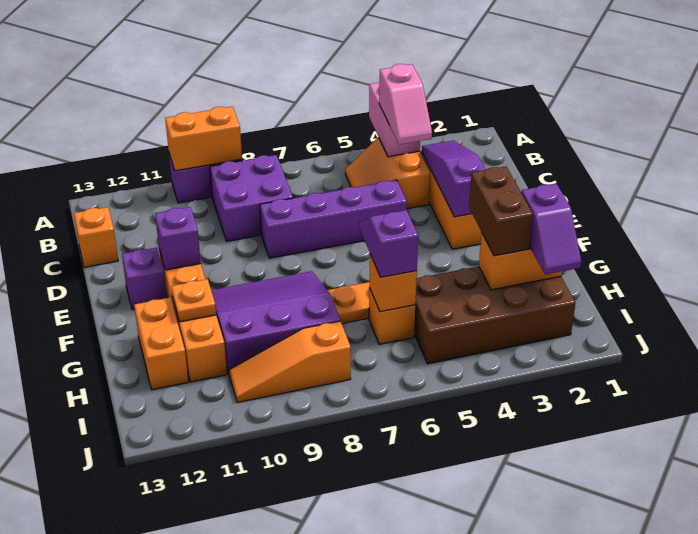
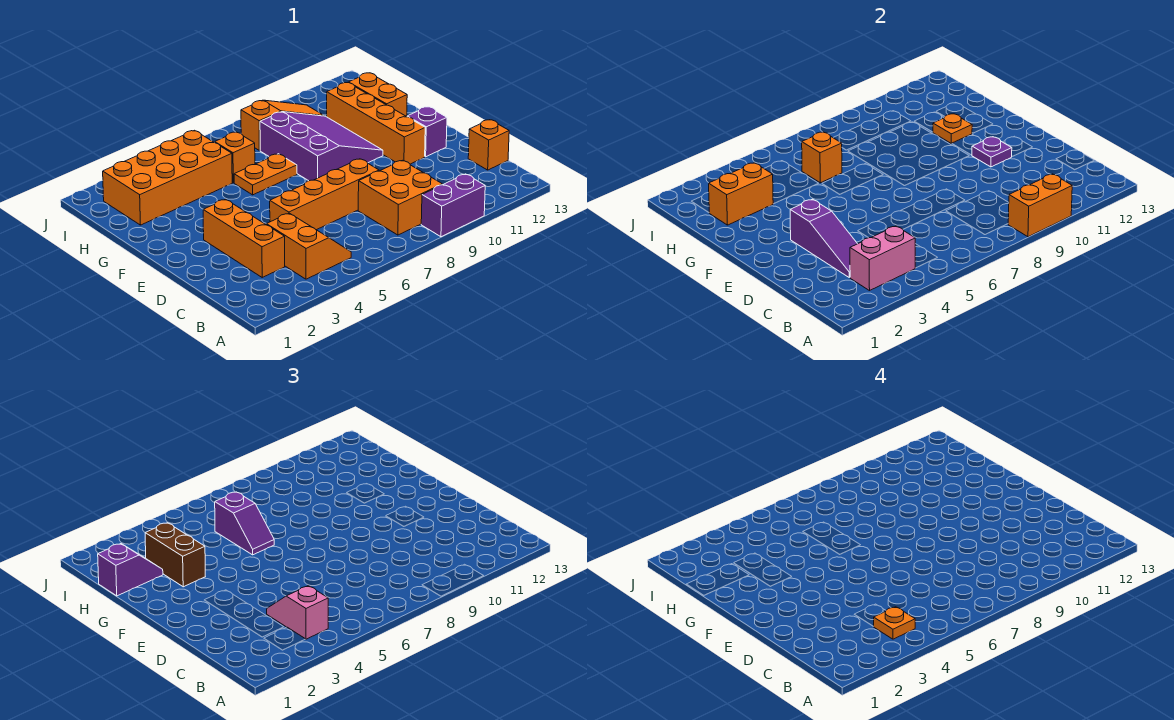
pink brick A4:B4 level 2 -> pink brick B3:B4 level 2
none -> orange plate B4 level 4
purple brick B8:C9 level 1 -> orange brick B8:C9 level 1
purple brick D5:D8 level 1 -> orange brick D5:D8 level 1
purple brick E11 level 2 -> purple plate E11 level 2
purple slope F8:H10 level 1 top H -> purple slope F8:H10 level 1 top 8
brown brick H2:I5 level 1 -> orange brick H2:I5 level 1
purple slope H2:I2 level 3 top H -> purple slope H1:H2 level 3 top 1

